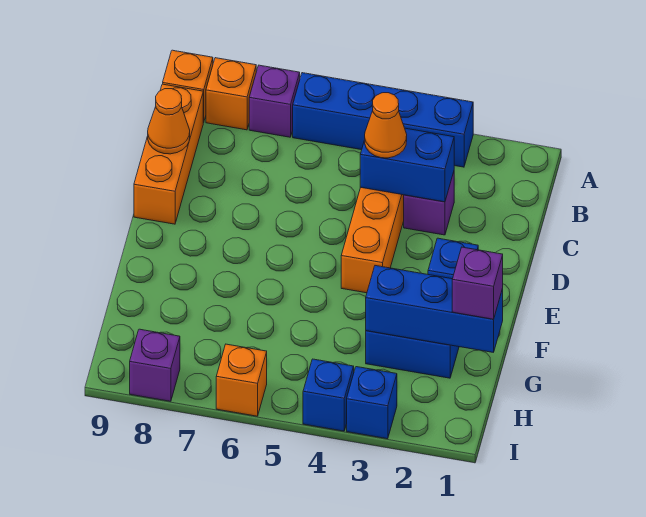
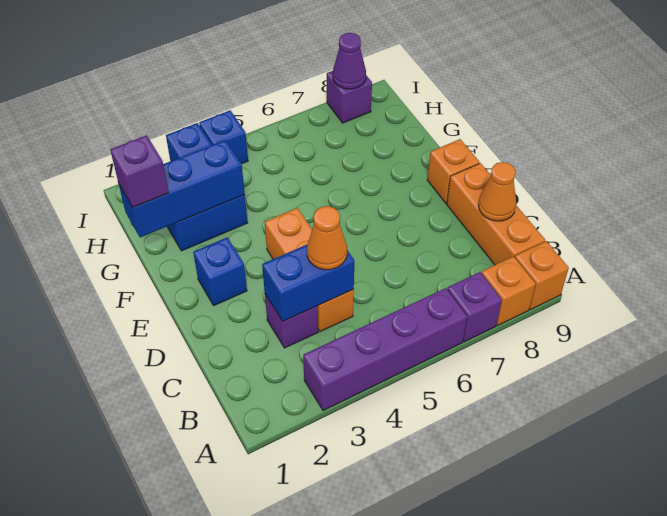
blue brick A3:A6 level 1 -> purple brick A3:A6 level 1
orange brick I6 level 1 -> orange brick E9 level 1
none -> purple cone I8 level 2

